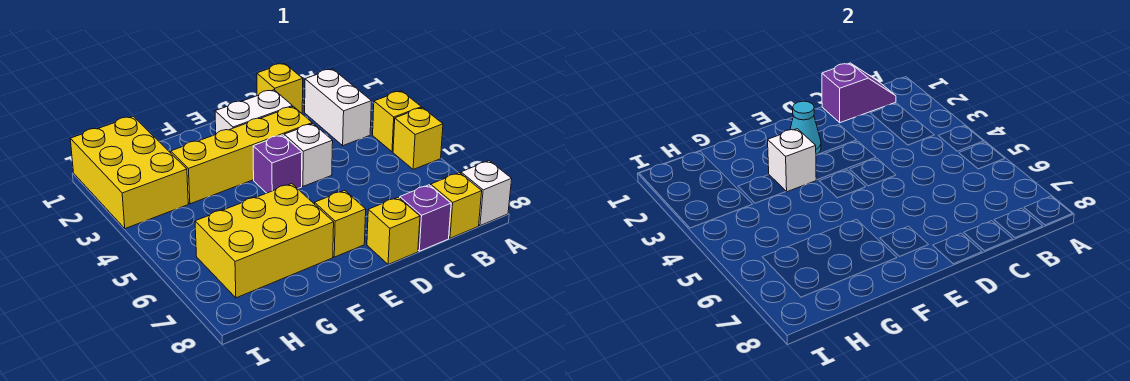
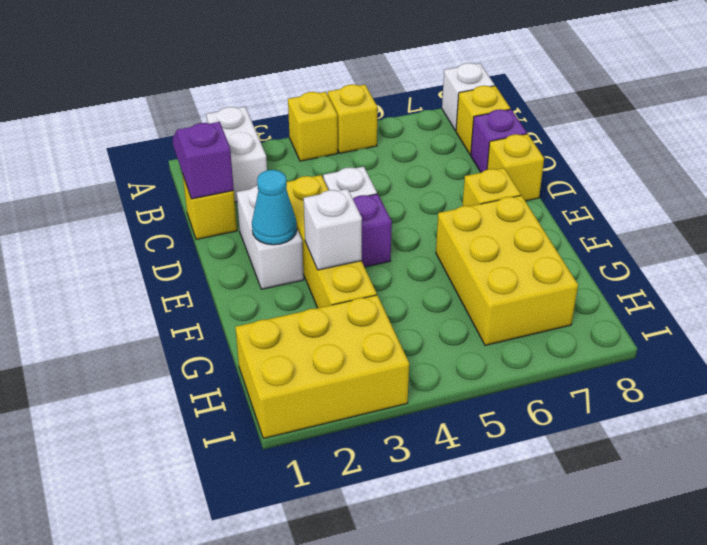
white brick B2:B3 level 1 -> white brick A2:B2 level 1

